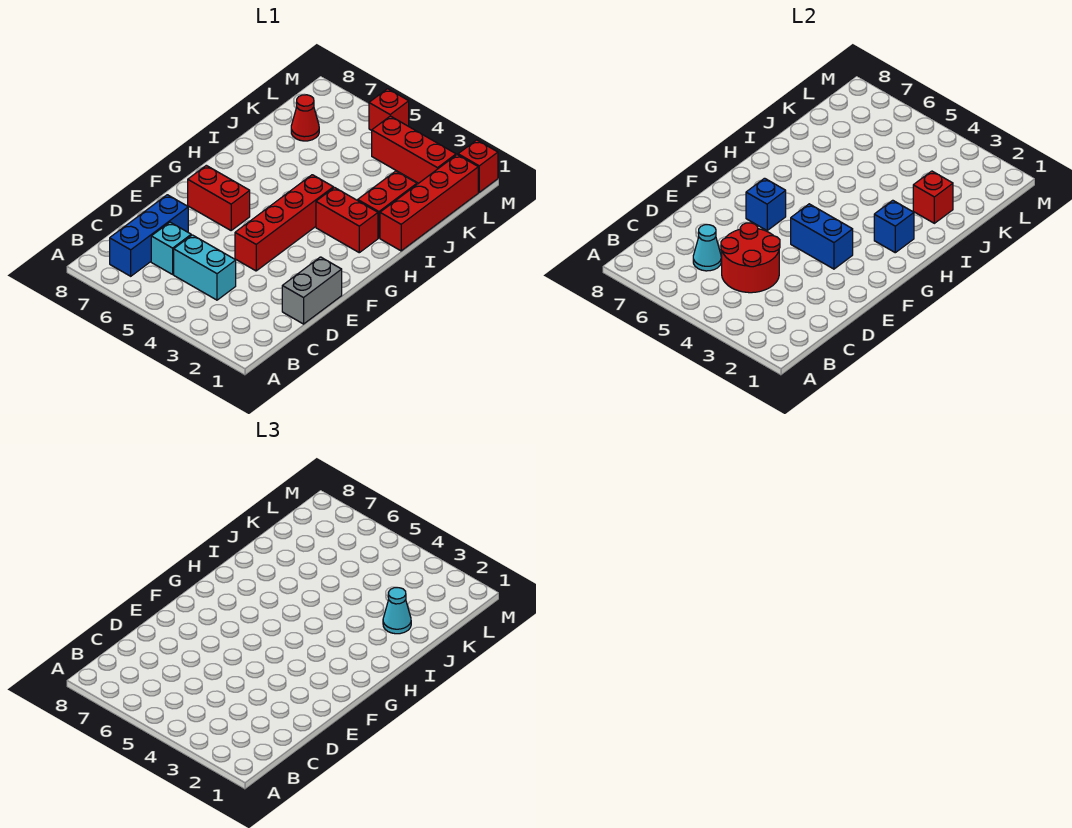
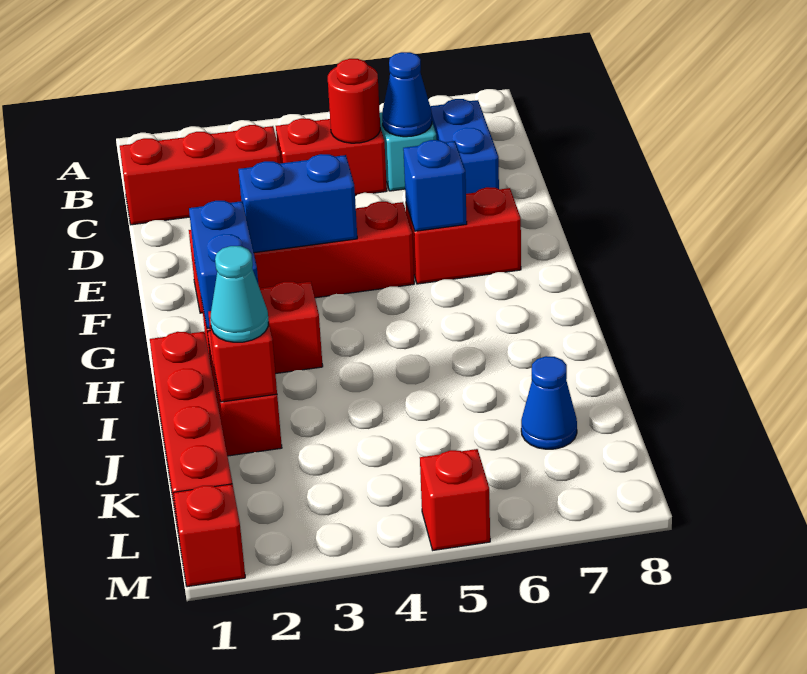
blue brick B7:D7 level 1 -> blue brick C7:D7 level 1
cyan brick C4:C5 level 1 -> red brick C4:C5 level 1
red round brick C4:D5 level 2 -> red round brick C5 level 2
cyan cone C6 level 2 -> blue cone C6 level 2
grey brick D1:E1 level 1 -> none
red brick E4:H4 level 1 -> red brick F2:F5 level 1
blue brick H2 level 2 -> blue brick G2:H2 level 2
red cone K7 level 1 -> blue cone K7 level 1
red brick L2:L4 level 1 -> red brick C1:C3 level 1

